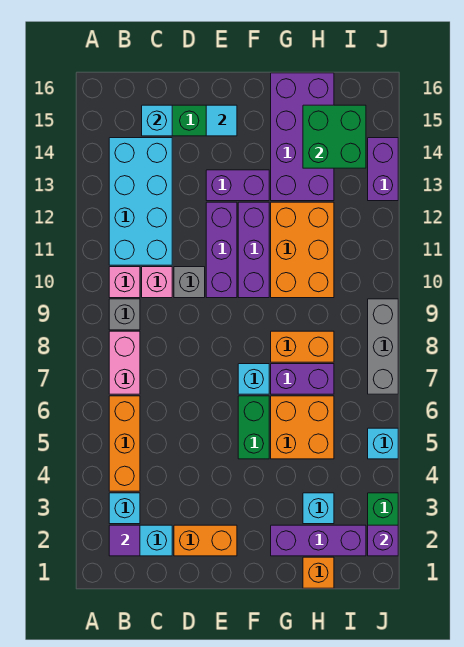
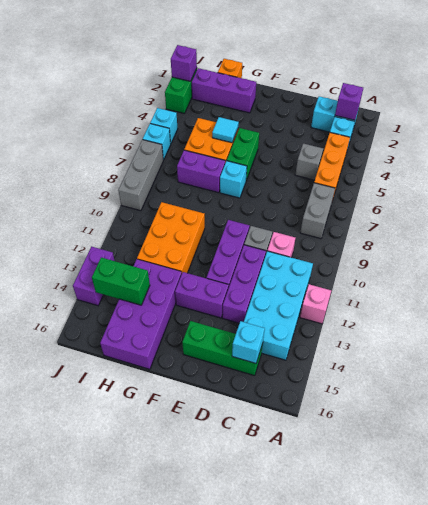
purple tile B2 level 2 -> purple brick B2 level 2
pink brick B7:B8 level 1 -> grey brick B7:B8 level 1
grey brick B9 level 1 -> grey brick C5 level 1
pink brick B10 level 1 -> pink brick A12 level 1
orange brick D2:E2 level 1 -> none
cyan tile E15 level 2 -> cyan tile G5 level 2
purple brick F10:F12 level 1 -> purple brick D11:D13 level 1
orange brick G8:H8 level 1 -> none
cyan brick H3 level 1 -> cyan brick J6 level 1
green brick H14:I15 level 2 -> green brick H14:I14 level 2

